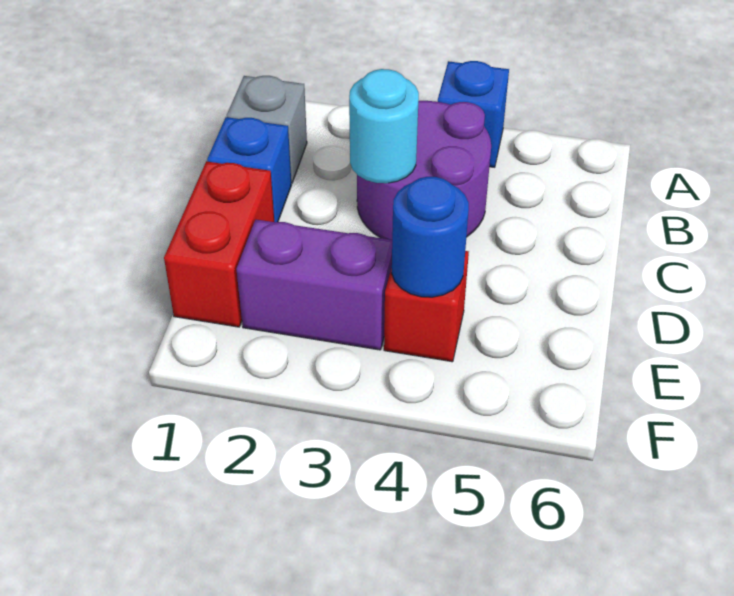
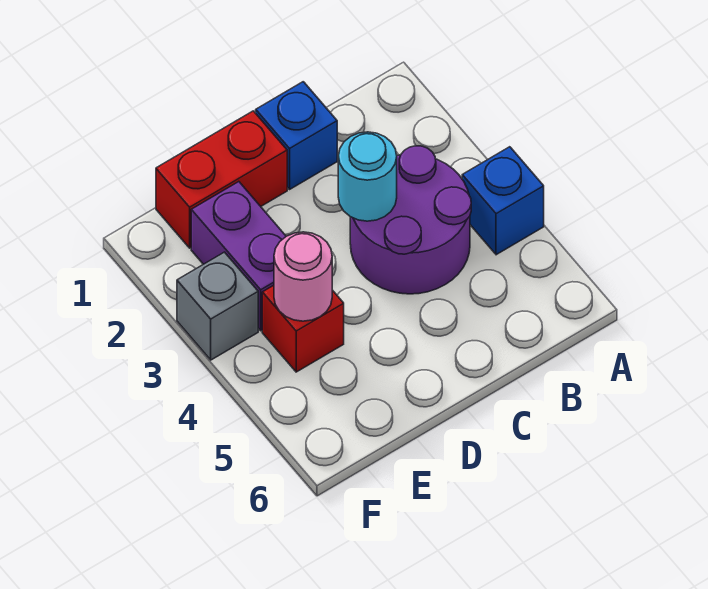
grey brick B1 level 1 -> grey brick F3 level 1
blue round brick E4 level 2 -> pink round brick E4 level 2

